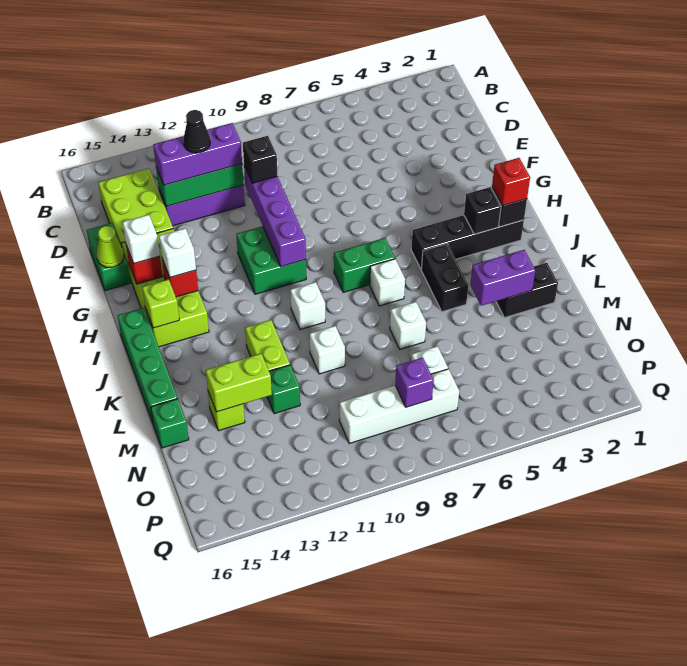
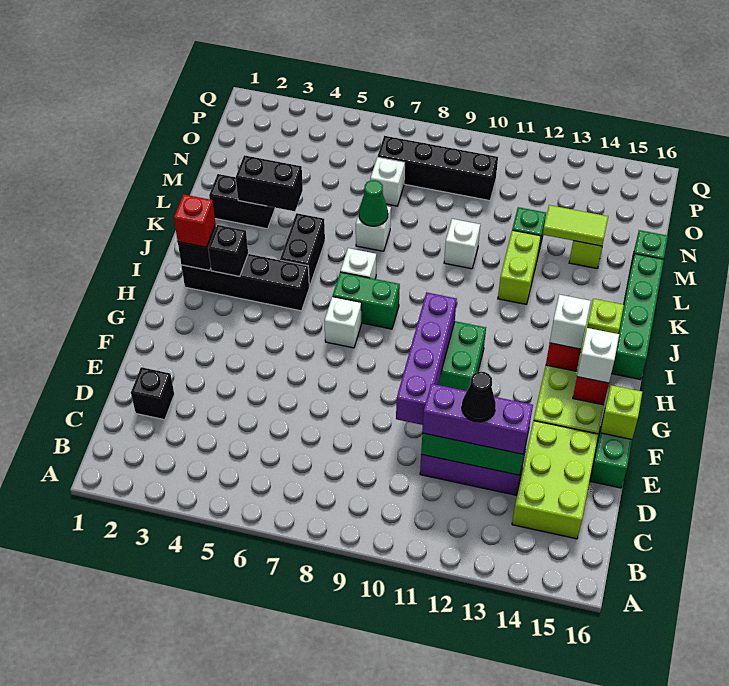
black brick E10 level 3 -> black brick D2 level 1
lime cone F16 level 2 -> lime brick F16 level 2
white brick J10 level 1 -> white brick H7 level 1
purple brick L3:L4 level 2 -> black brick L3:L4 level 2
none -> green cone L7 level 2
lime brick M13:M14 level 2 -> lime tile M13:M14 level 2
white brick O7:O10 level 1 -> black brick O7:O10 level 1
purple brick O8 level 2 -> none

